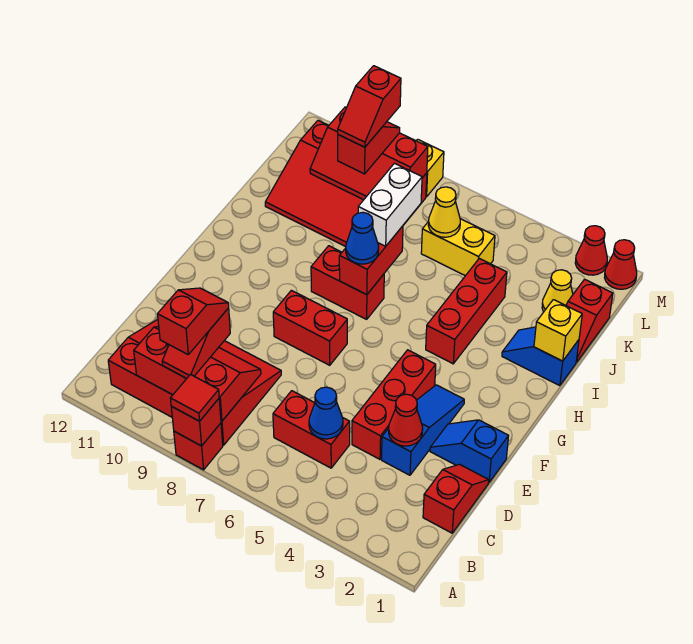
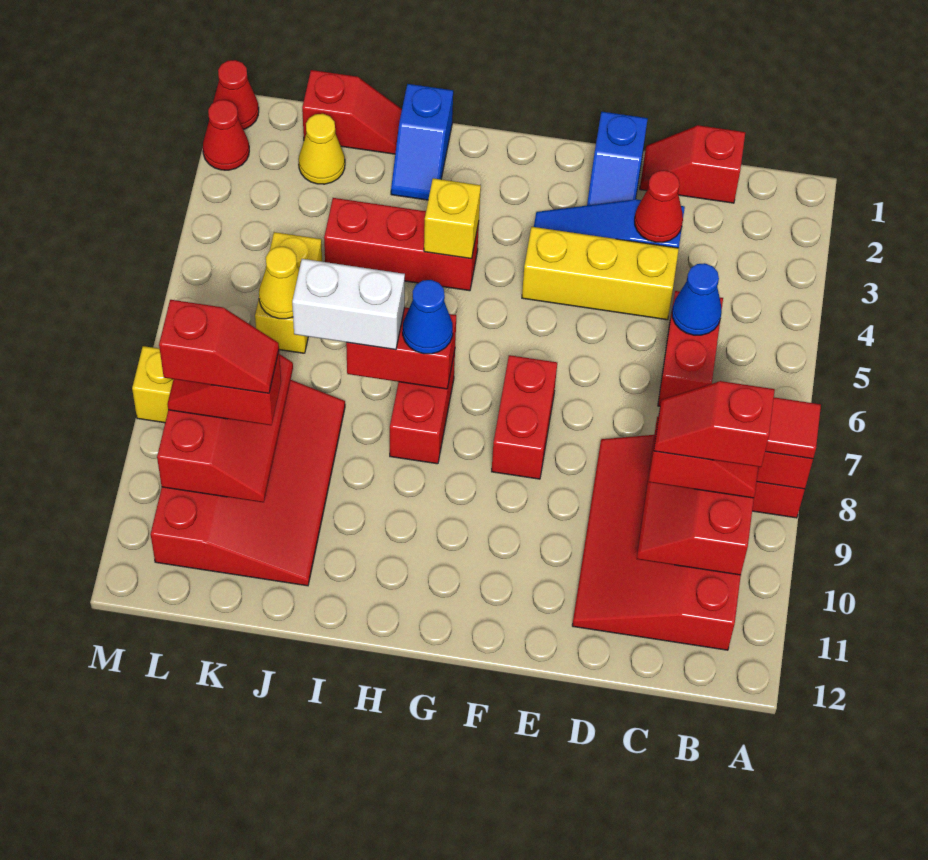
red brick D4:F4 level 1 -> yellow brick D4:F4 level 1
yellow brick I1 level 2 -> yellow brick H4 level 2

